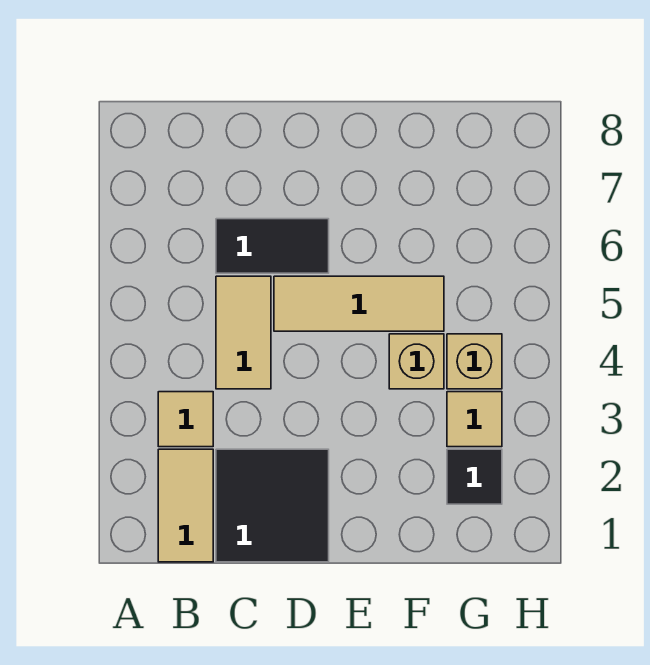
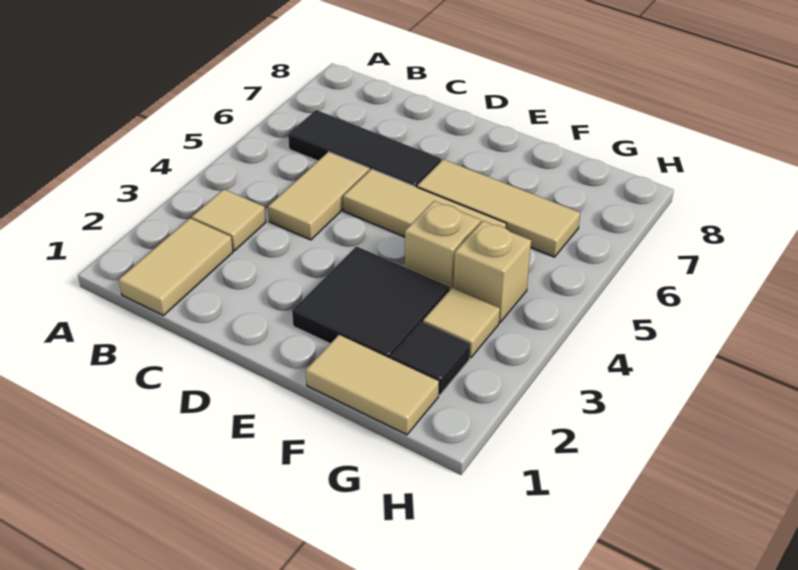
black tile C1:D2 level 1 -> black tile E2:F3 level 1
black tile C6:D6 level 1 -> black tile B6:D6 level 1
none -> tan tile E6:G6 level 1
none -> tan tile F1:G1 level 1

